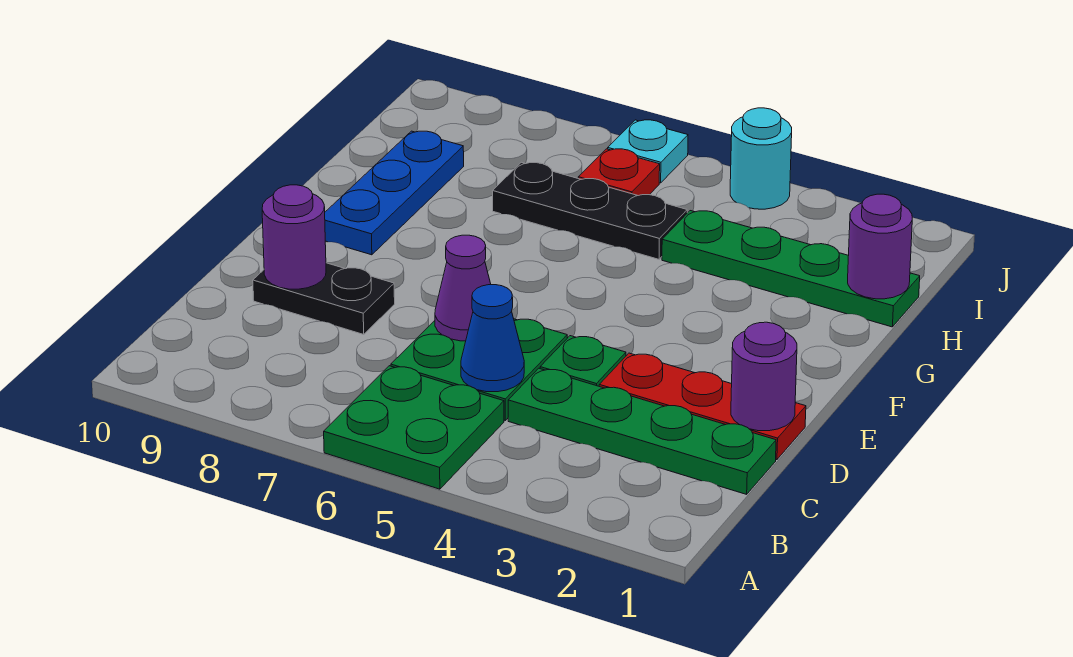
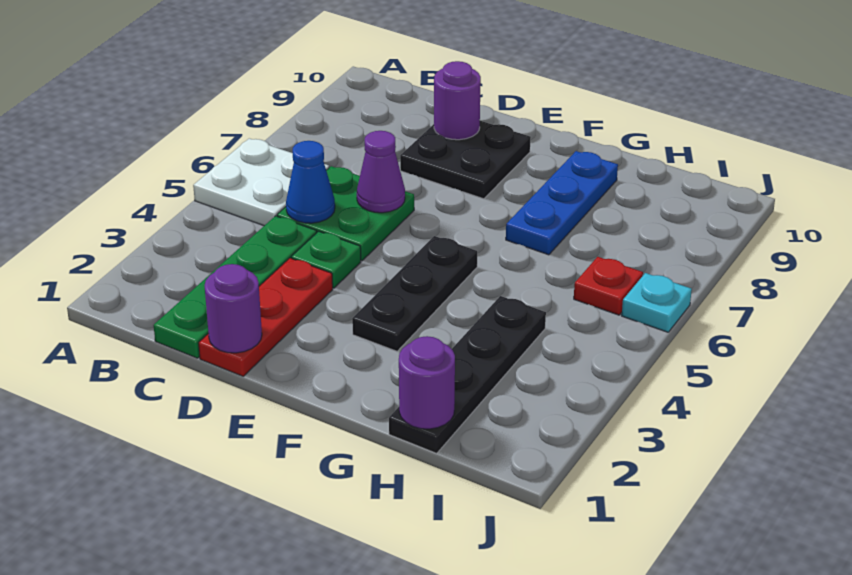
green plate A5:B6 level 1 -> white plate A5:B6 level 1
black plate D8:D9 level 1 -> black plate D8:E9 level 1
blue plate F9:H9 level 1 -> blue plate G7:G9 level 1
green plate H1:H4 level 1 -> black plate H1:H4 level 1
black plate H5:H7 level 1 -> black plate F3:F5 level 1
cyan round brick J4 level 1 -> none

